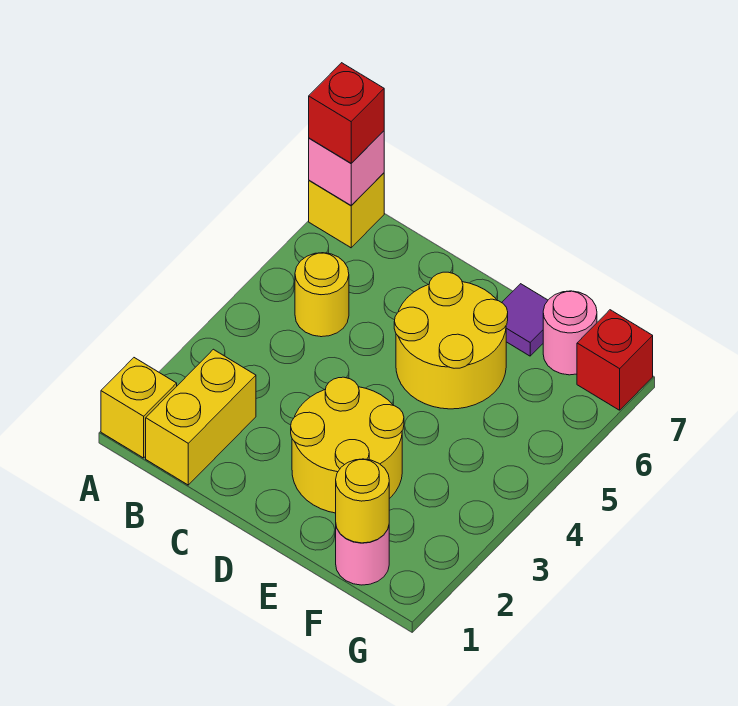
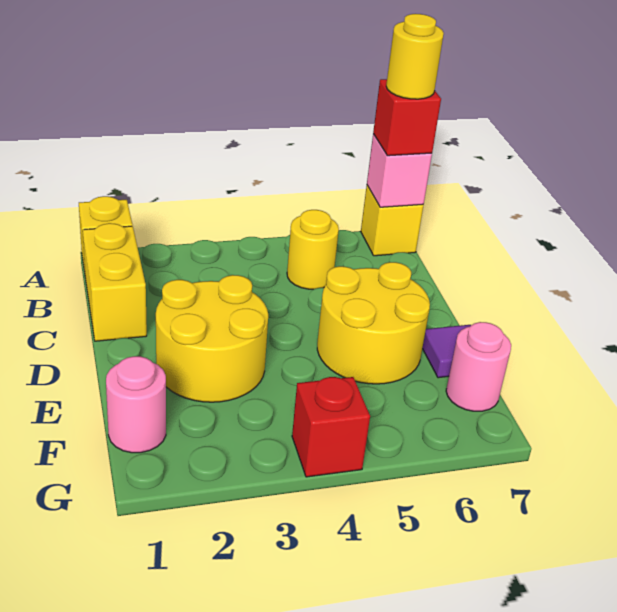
yellow brick B1:B2 level 1 -> yellow brick B1:C1 level 1
yellow round brick F1 level 2 -> yellow round brick A7 level 4
red brick G7 level 1 -> red brick G4 level 1

